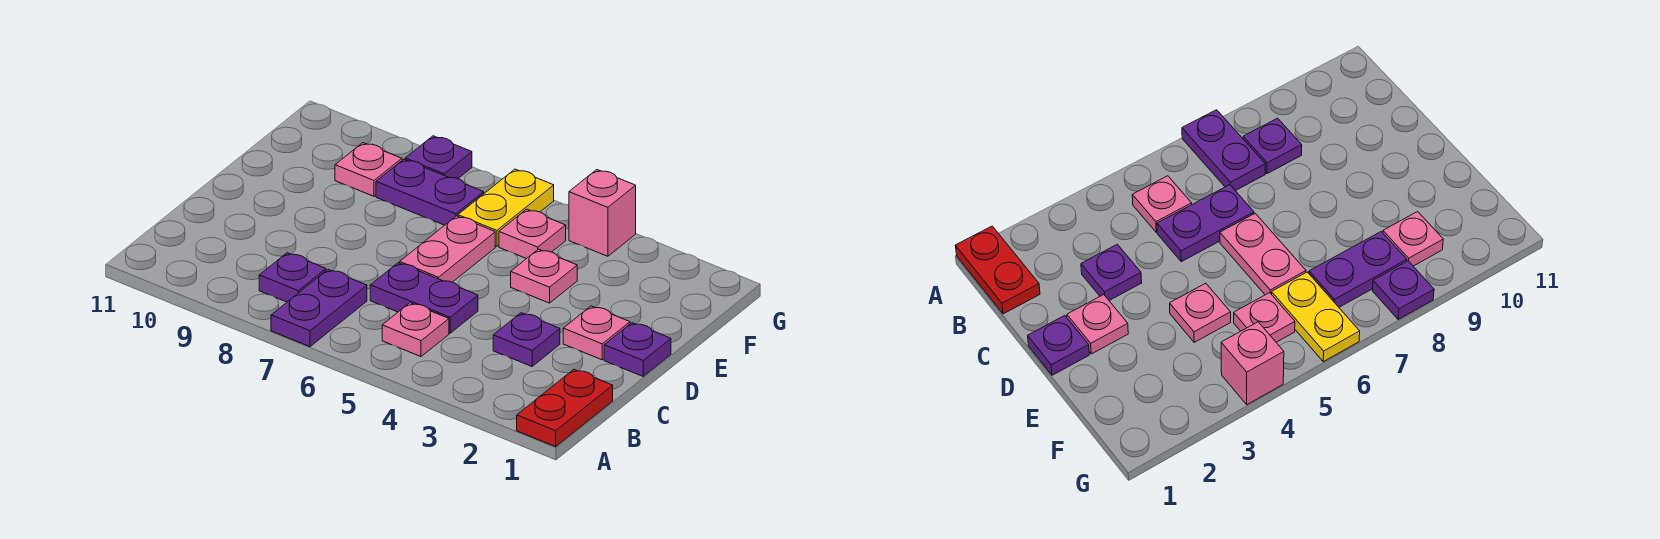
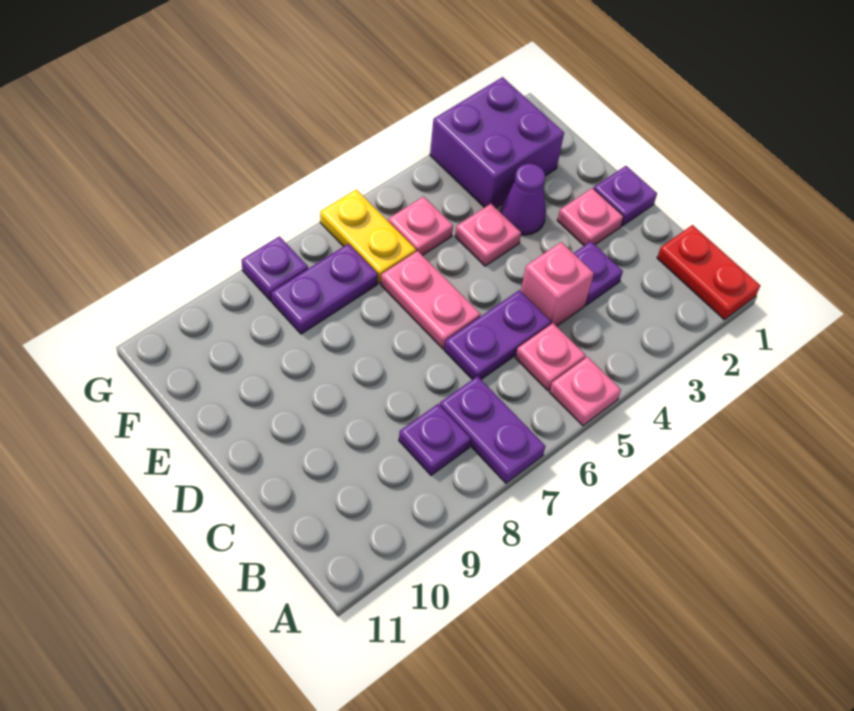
none -> purple cone E3 level 1
none -> purple brick F2:G3 level 1
pink plate F9 level 1 -> pink plate A5 level 1
pink brick G4 level 1 -> pink brick C4 level 1

